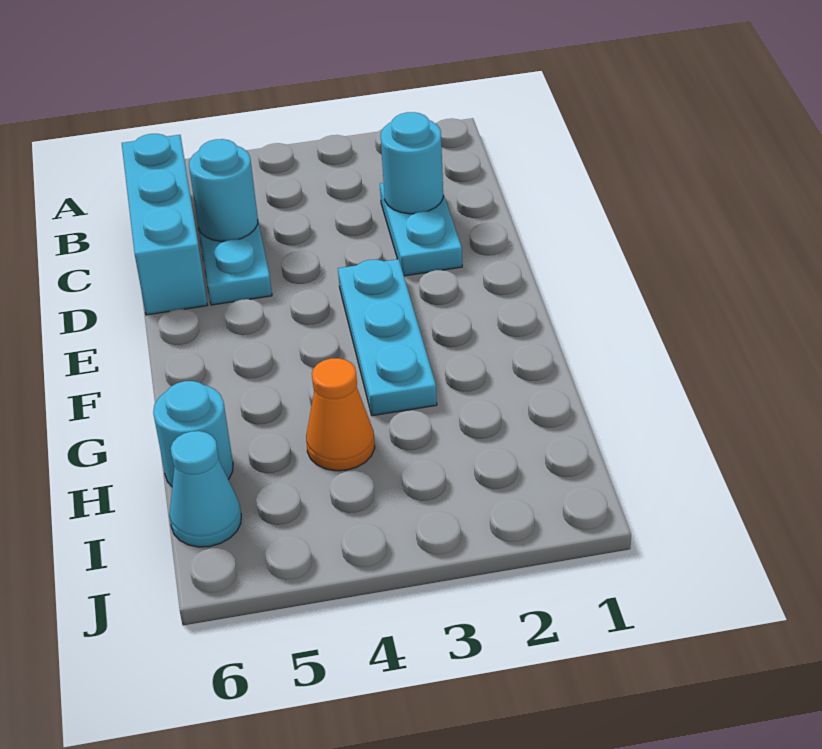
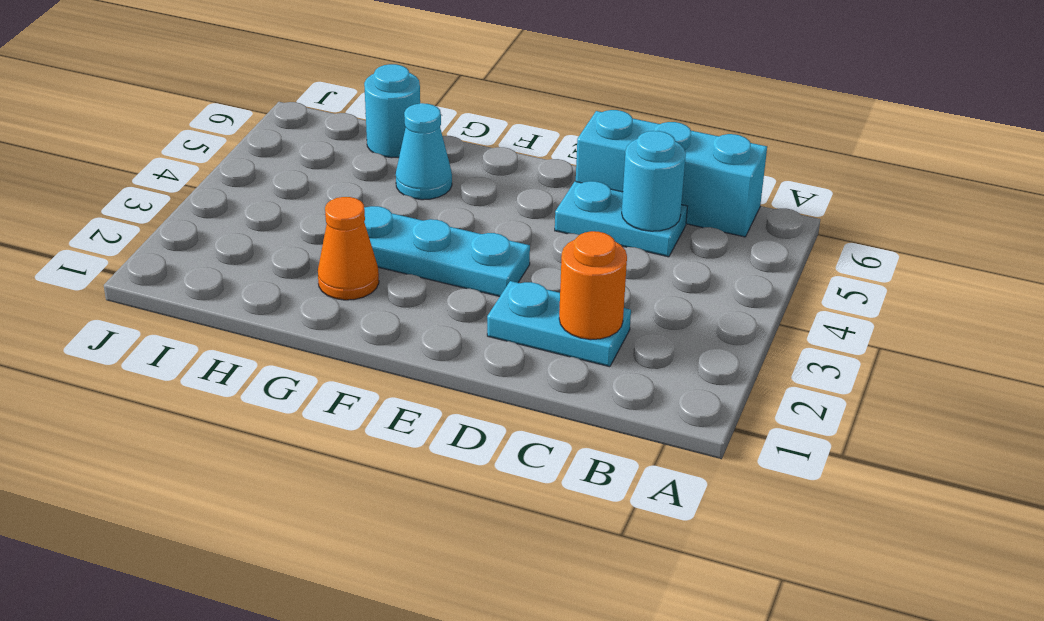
cyan round brick C2 level 2 -> orange round brick C2 level 2
orange cone H4 level 1 -> orange cone G2 level 1
cyan cone I6 level 1 -> cyan cone G5 level 1

